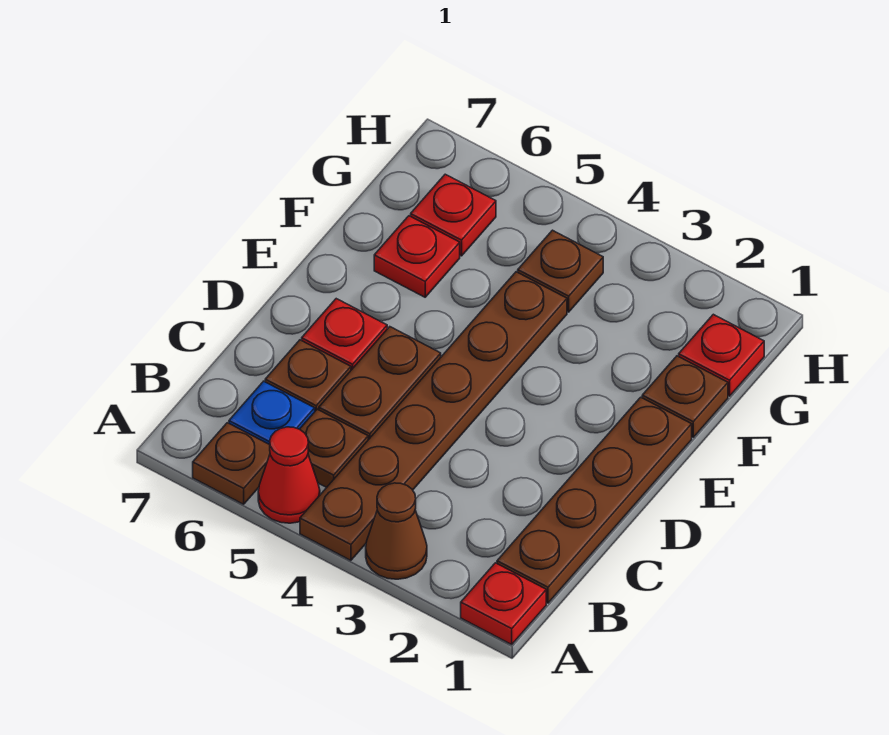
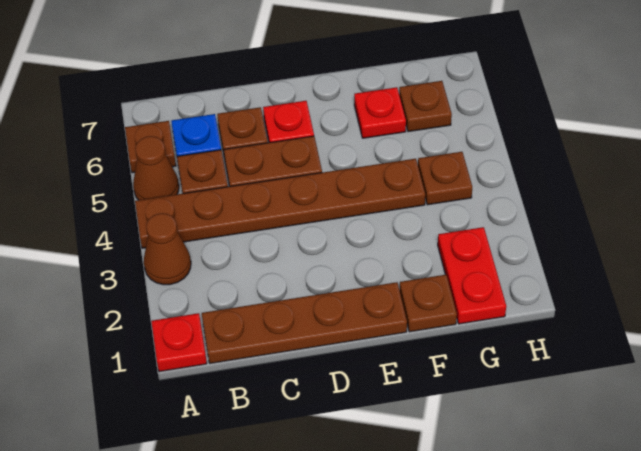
red cone A5 level 1 -> brown cone A5 level 1
red plate G1 level 1 -> red plate G1:G2 level 1
red plate G6 level 1 -> brown plate G6 level 1

